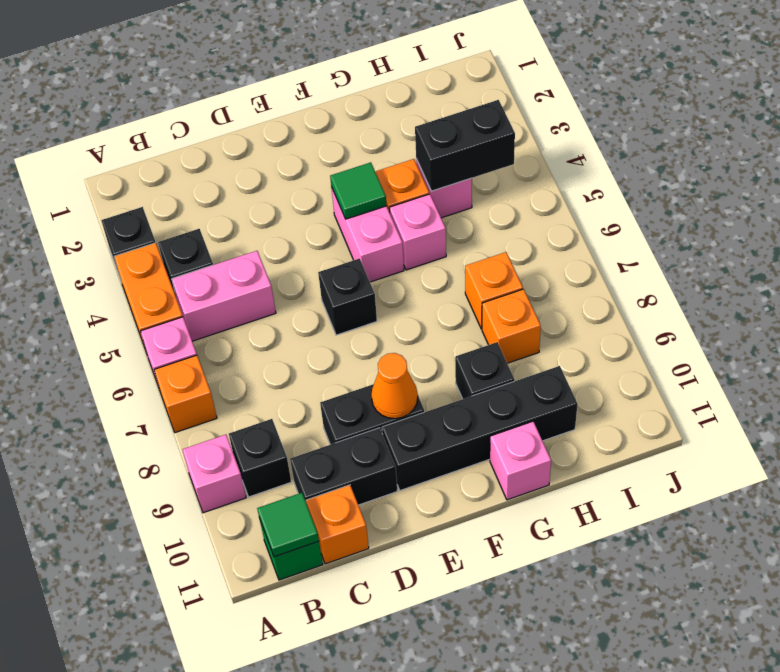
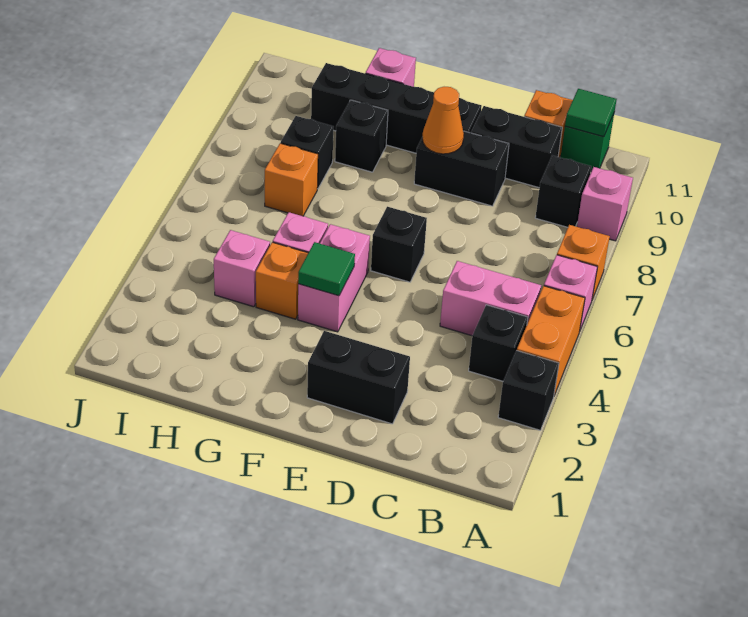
black brick H4:I4 level 2 -> black brick D2:E2 level 1
orange brick H8 level 1 -> black brick H8 level 1

